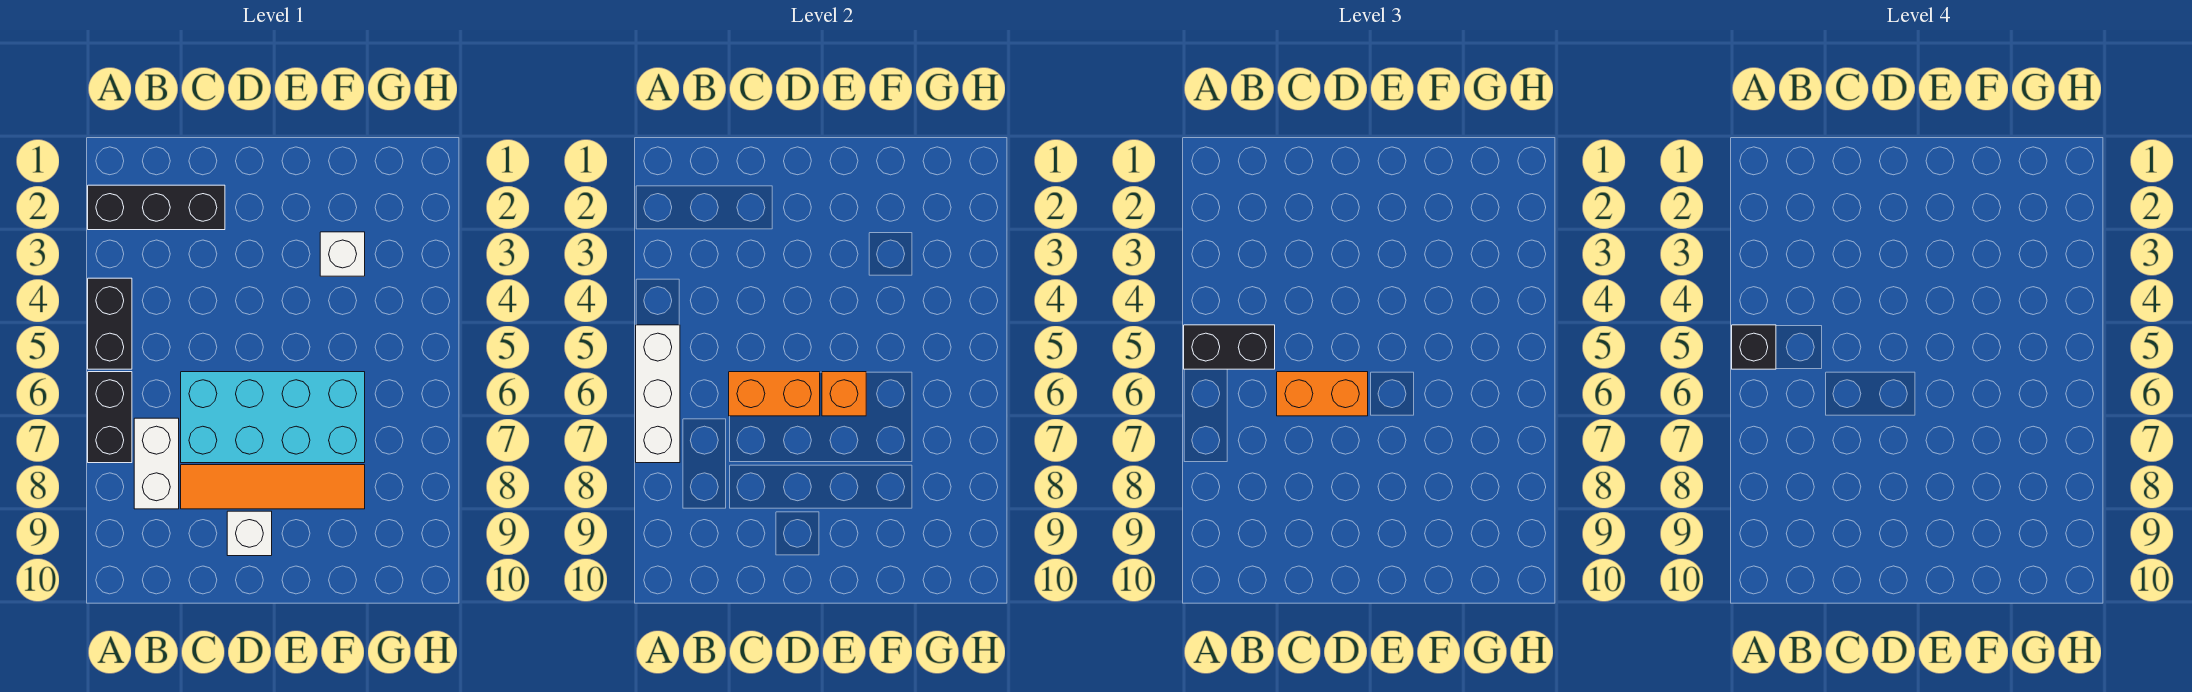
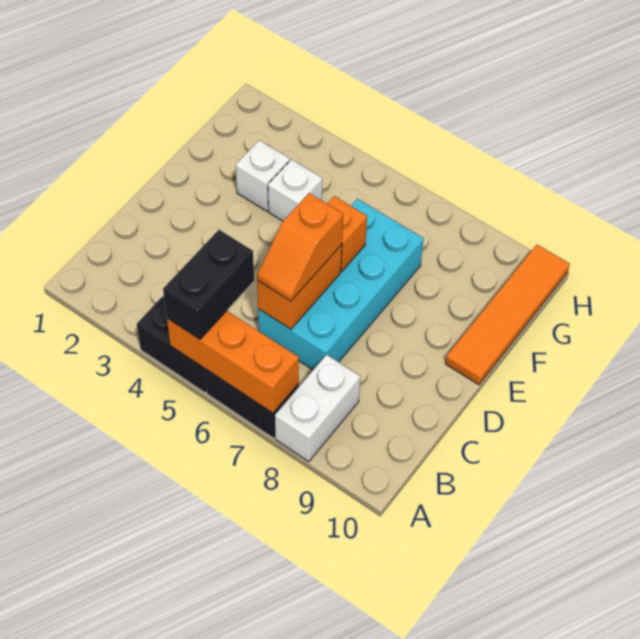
black brick A2:C2 level 1 -> none
white brick A5:A7 level 2 -> orange brick A5:A7 level 2
black brick A5 level 4 -> none
white brick B7:B8 level 1 -> white brick A8:B8 level 1
orange brick C6:D6 level 3 -> orange slope C6:D6 level 3 top D
orange tile C8:F8 level 1 -> orange tile E10:H10 level 1
white brick D9 level 1 -> white brick F4 level 1

